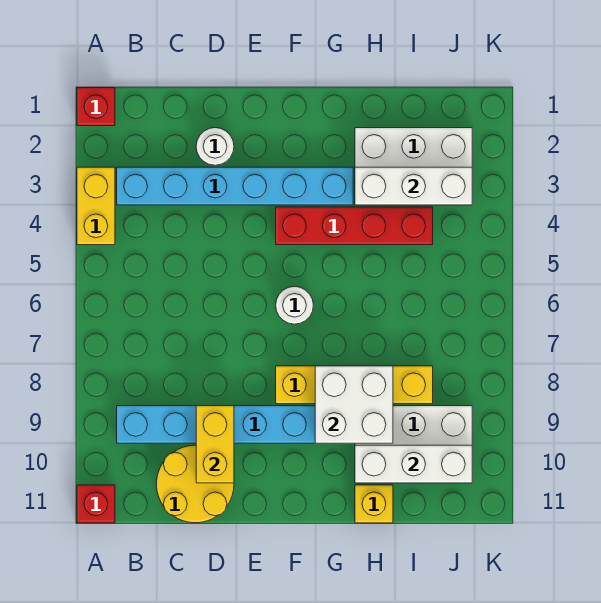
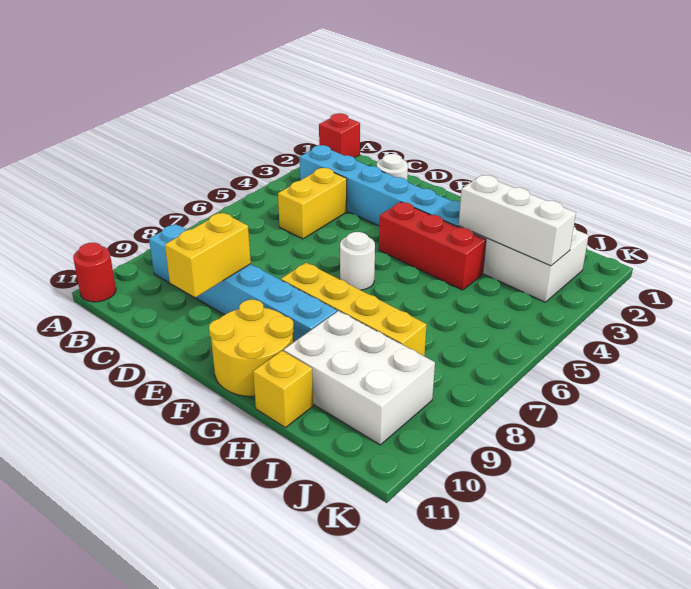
yellow brick A3:A4 level 1 -> yellow brick C4:C5 level 1
red brick A11 level 1 -> red round brick A11 level 1
yellow round brick C10:D11 level 1 -> yellow round brick F10:G11 level 1
red brick F4:I4 level 1 -> red brick F4:H4 level 1
white brick G8:H9 level 2 -> none
white brick H10:J10 level 2 -> none

